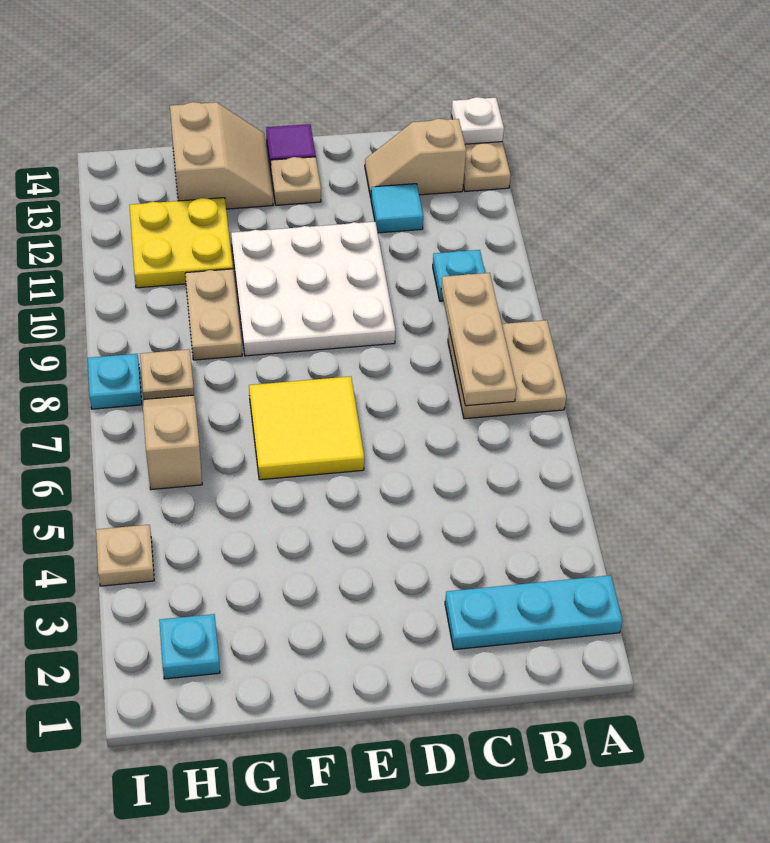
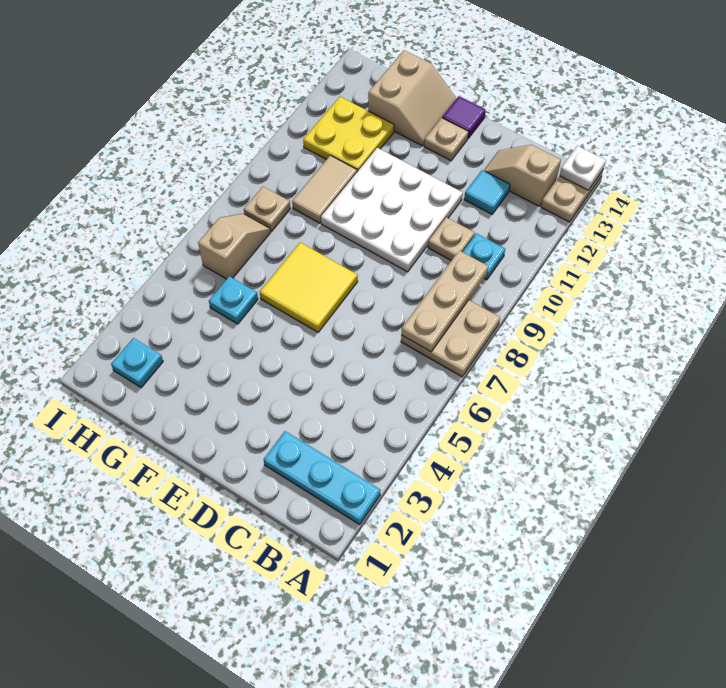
tan plate G9:G10 level 1 -> tan tile G9:G10 level 1
tan plate I4 level 1 -> tan plate C10 level 1
cyan plate I8 level 1 -> cyan plate G5 level 1

